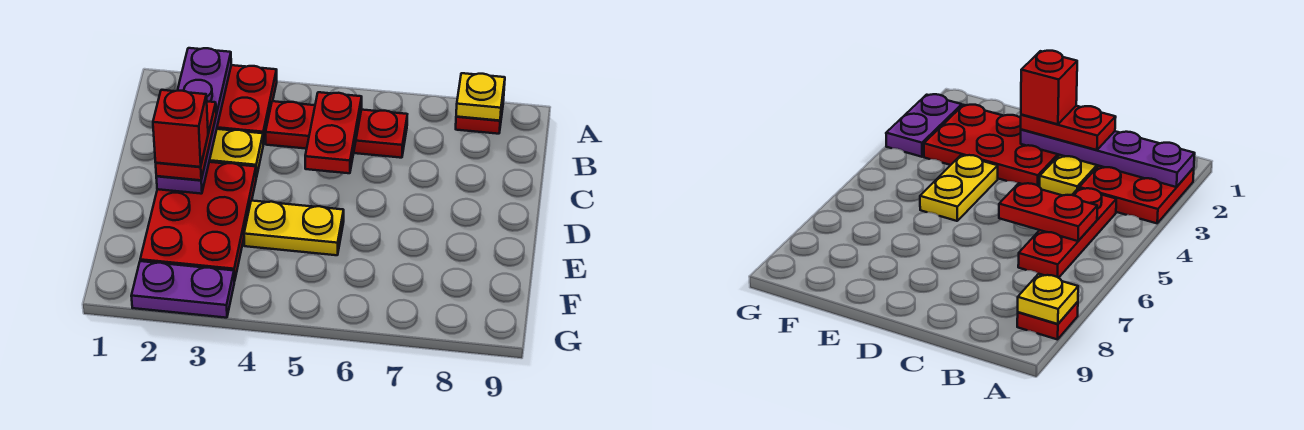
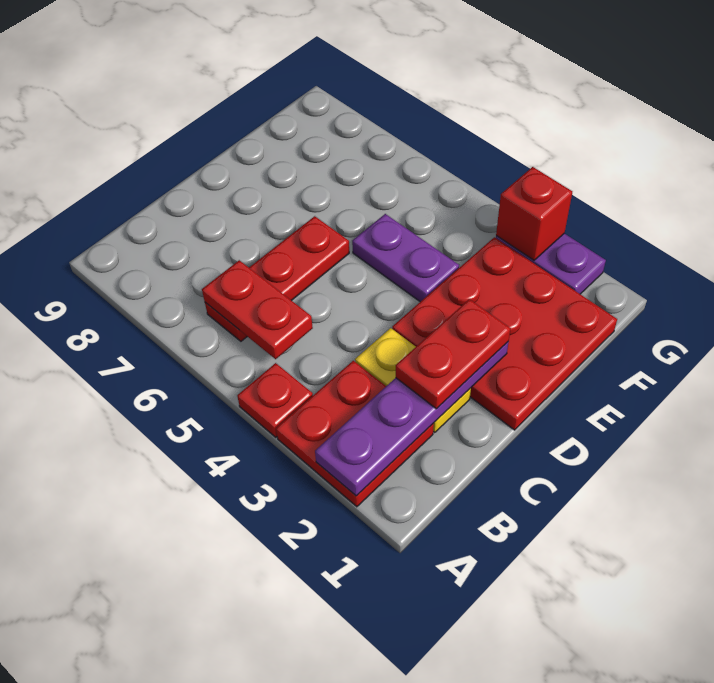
red plate A8 level 1 -> red plate A4 level 1
yellow plate A8 level 2 -> none
red plate B4:B6 level 1 -> red plate B6:D6 level 1
red plate B5:C5 level 2 -> red plate B5:B6 level 2
red plate D2:F3 level 1 -> red plate D1:F3 level 1
red brick D2 level 4 -> red brick G3 level 2
yellow plate E4:E5 level 1 -> purple plate E4:E5 level 1

